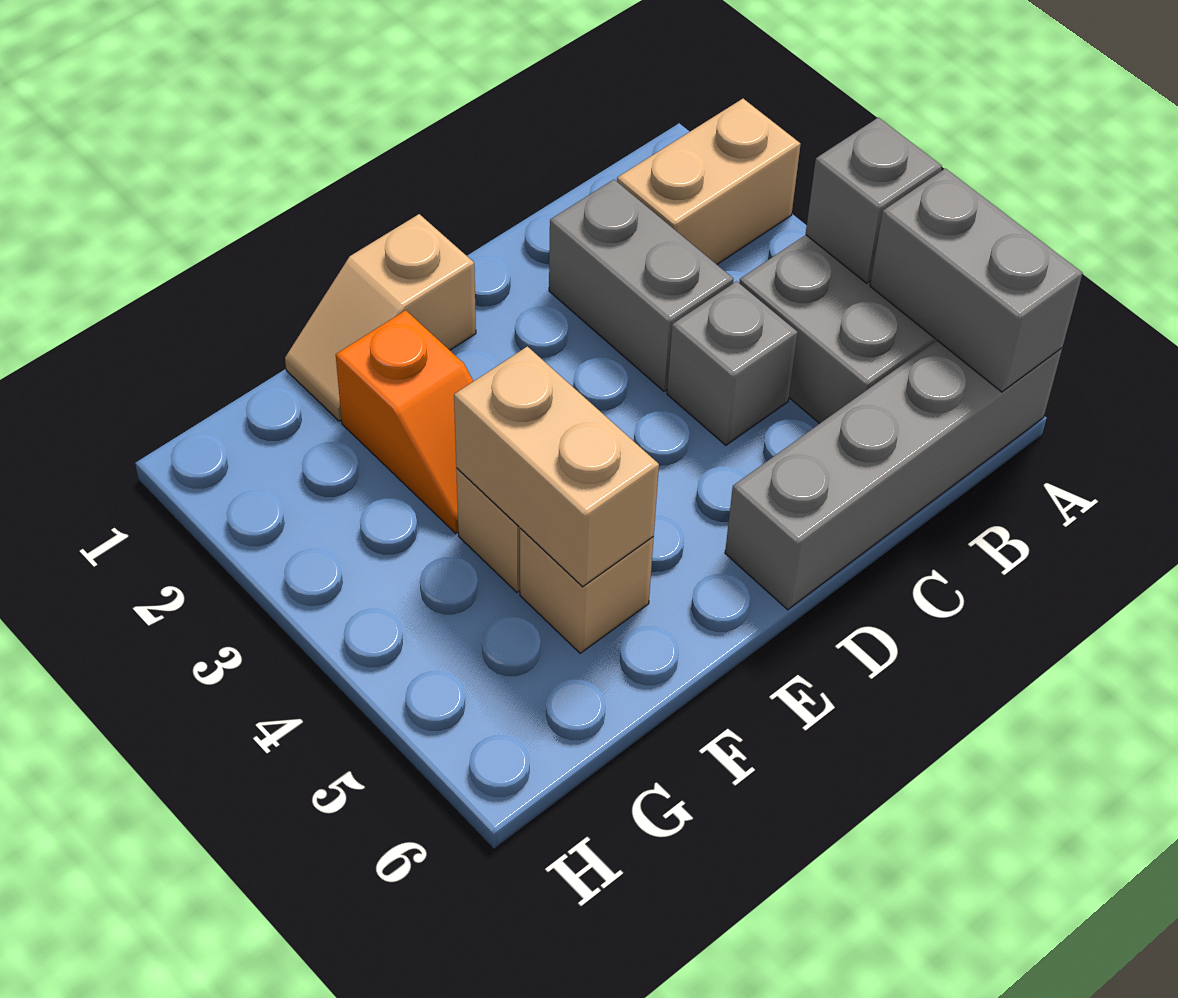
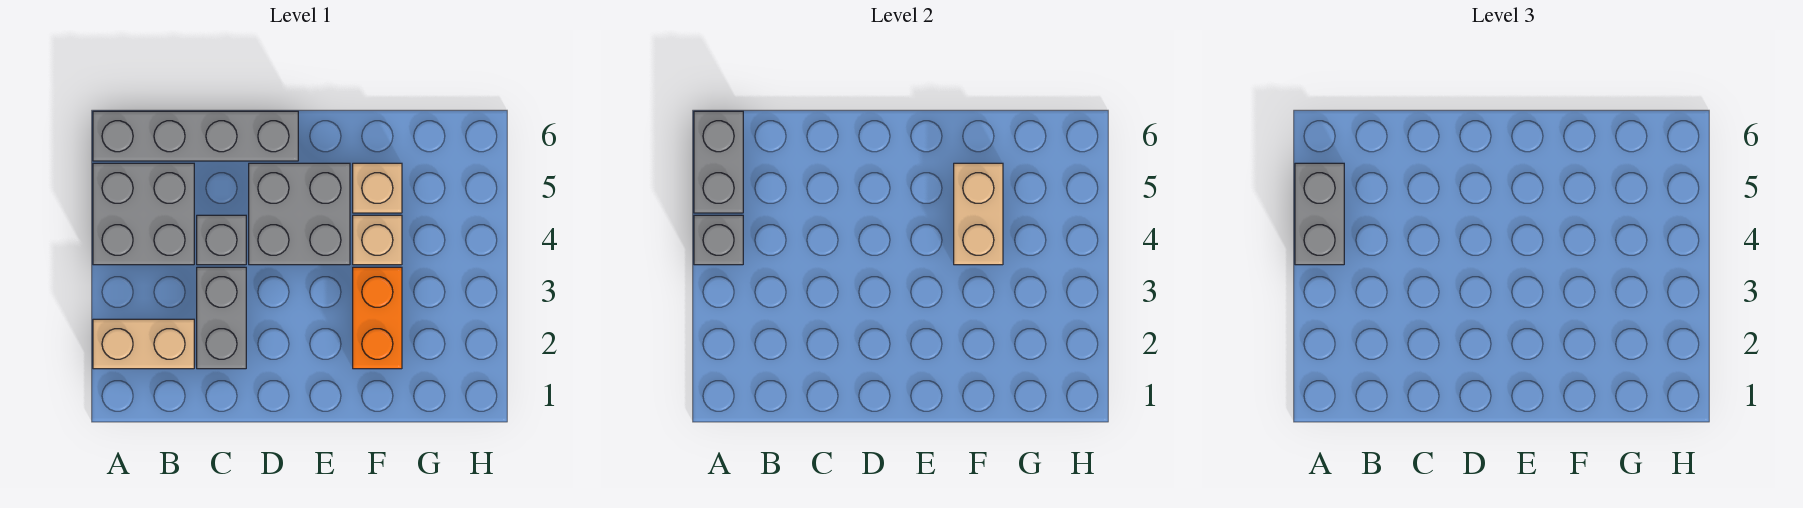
none -> grey brick A4:A5 level 3
none -> grey brick D4:E5 level 1
tan slope E1:F1 level 1 top E -> none
orange slope F2:F3 level 1 top 2 -> orange brick F2:F3 level 1

